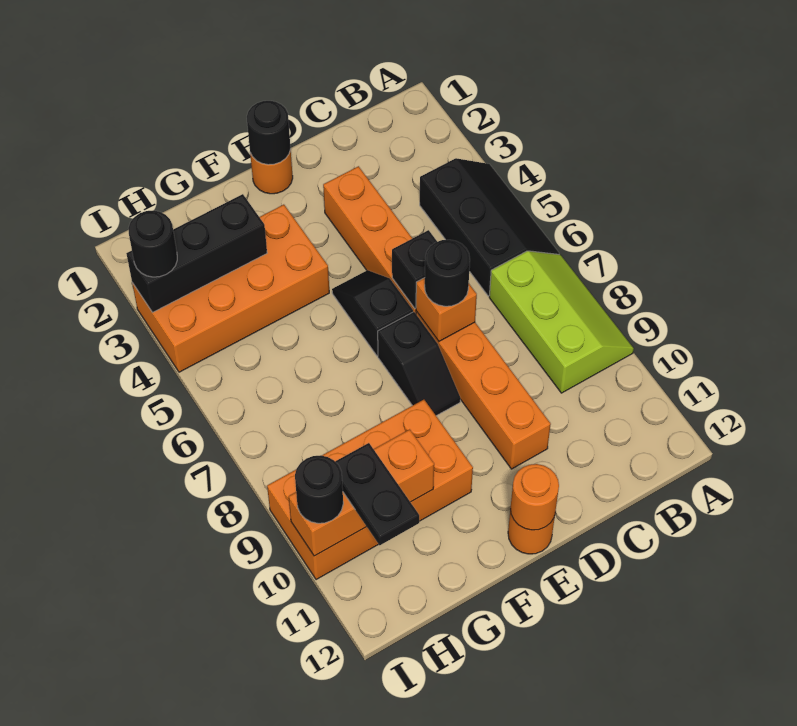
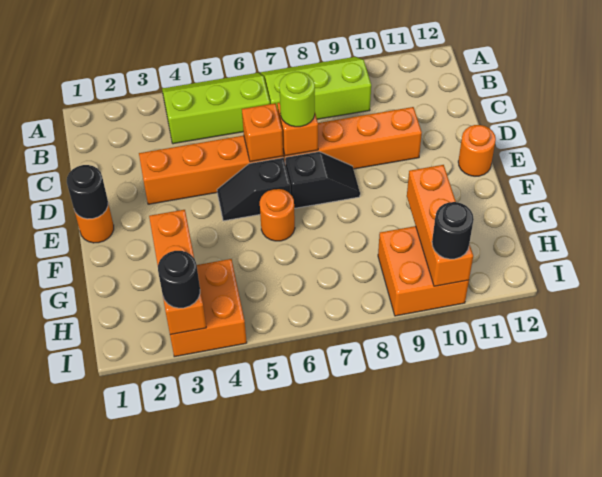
black slope A4:B6 level 1 top B -> lime slope A4:B6 level 1 top B
black brick D6 level 2 -> orange brick D6 level 2
black round brick D7 level 3 -> lime round brick D7 level 3
orange round brick E12 level 2 -> orange round brick F6 level 1
orange brick F3:I4 level 1 -> orange brick H3:I4 level 1
orange brick F9:I10 level 1 -> orange brick H9:I10 level 1
black brick G3:I3 level 2 -> orange brick G3:I3 level 2
black plate H10:H11 level 3 -> none

